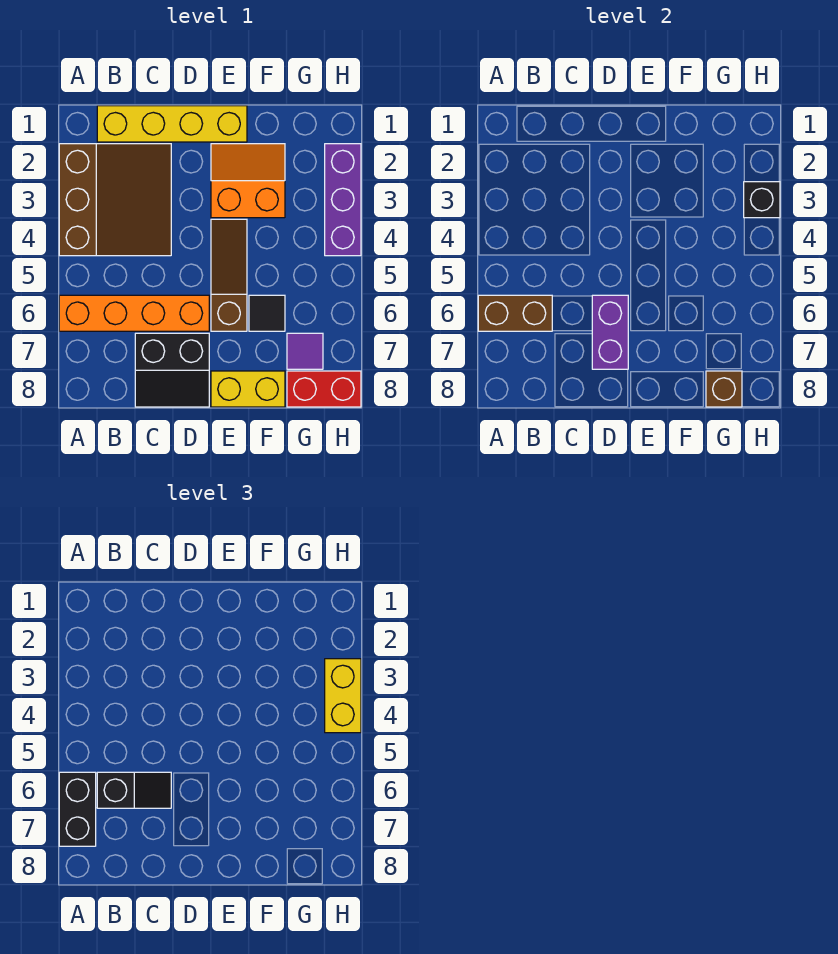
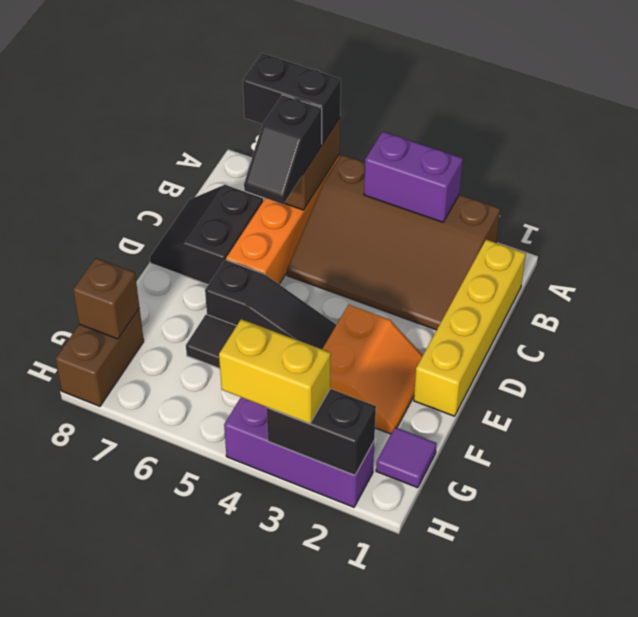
brown slope A2:C4 level 1 top A -> brown slope A2:C5 level 1 top A
purple brick D6:D7 level 2 -> purple brick A3:A4 level 2
brown slope E4:E6 level 1 top 6 -> black slope E4:E6 level 1 top 6
yellow brick E8:F8 level 1 -> none
purple tile G7 level 1 -> purple tile G1 level 1
red brick G8:H8 level 1 -> brown brick G8:H8 level 1
black brick H3 level 2 -> black brick H2:H3 level 2

